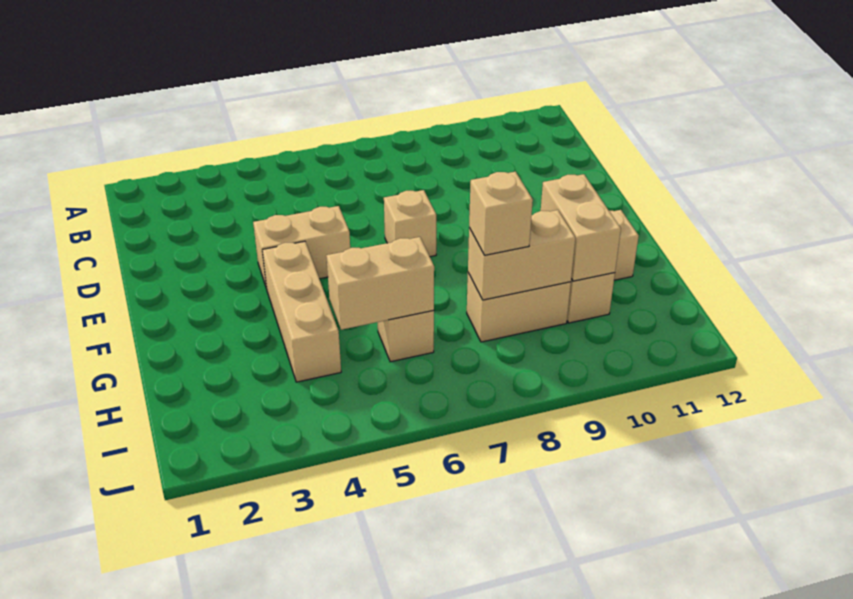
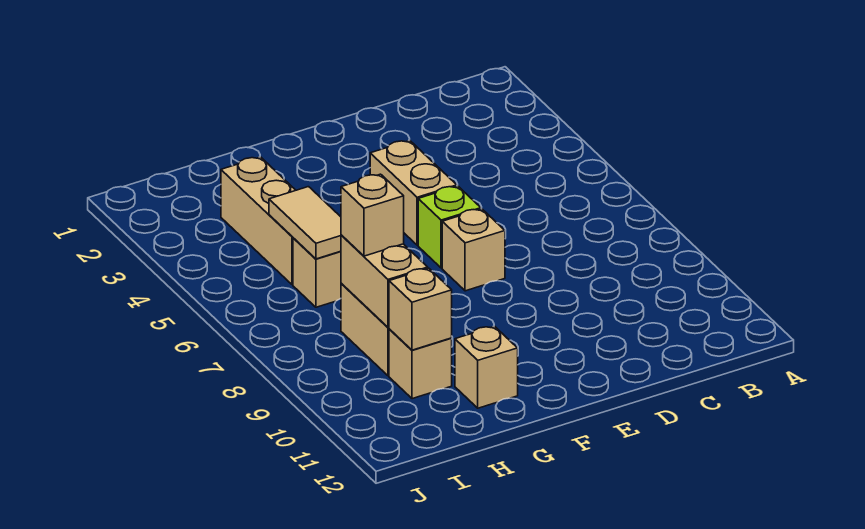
none -> lime brick E6 level 1
tan brick F4:H4 level 1 -> tan brick H3:H5 level 1
tan brick G10:H10 level 2 -> tan brick H10 level 2
tan brick H5:H6 level 2 -> tan tile H5:H6 level 2

